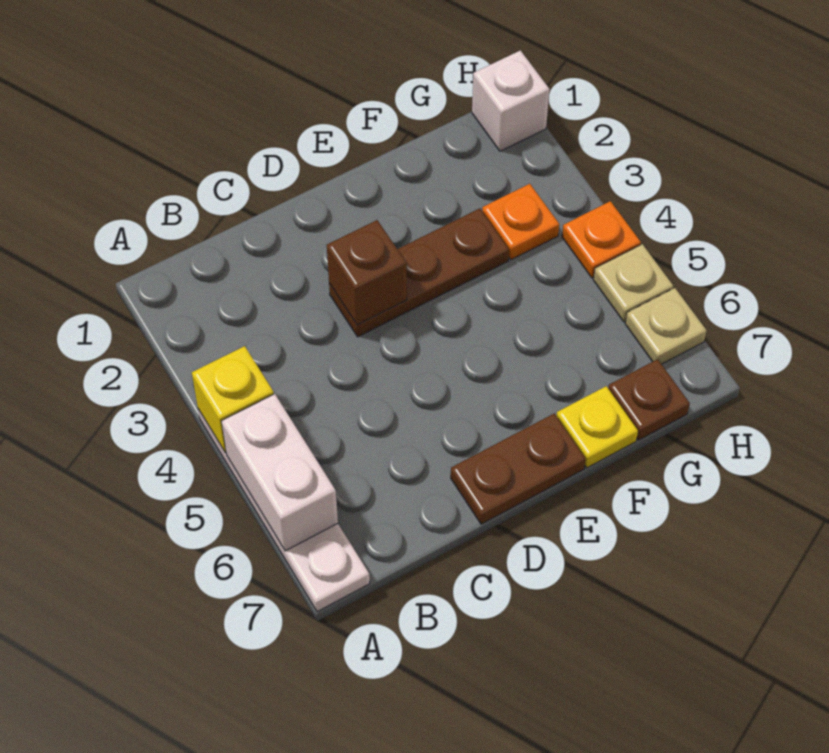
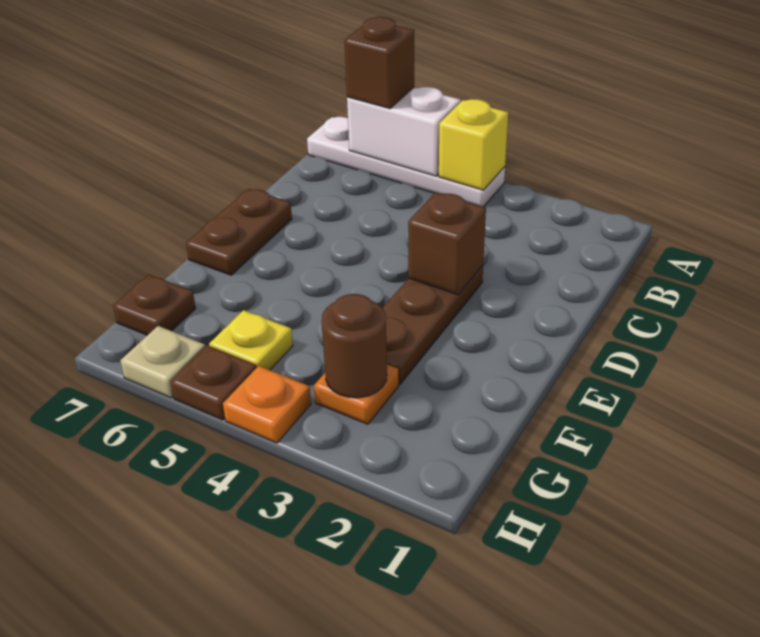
none -> brown brick A6 level 3
yellow plate F7 level 1 -> yellow plate G5 level 1
none -> brown round brick G3 level 2
white brick H1 level 1 -> none
tan plate H5 level 1 -> brown plate H5 level 1

